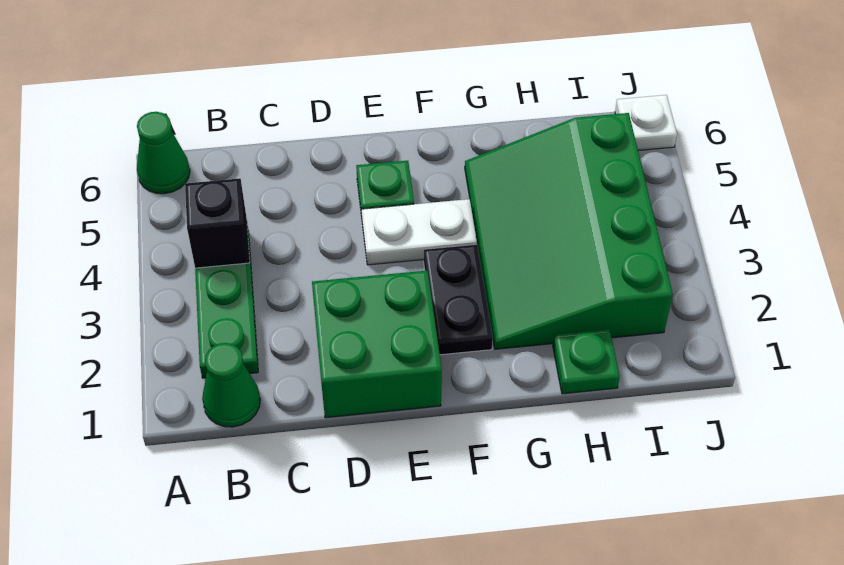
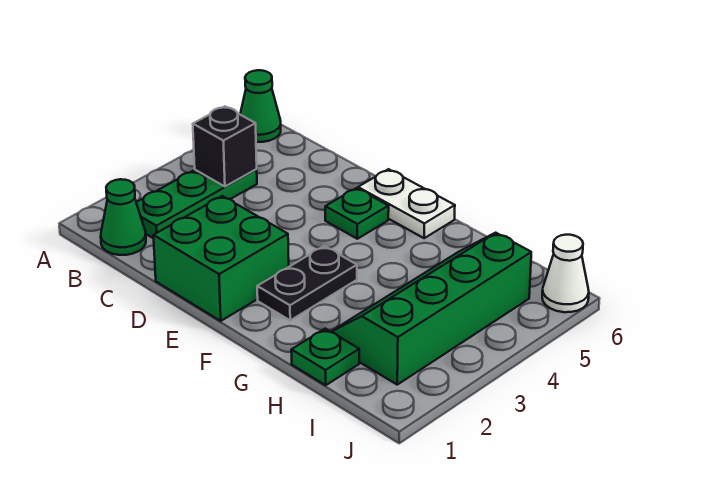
white plate E4:F4 level 1 -> white plate E6:F6 level 1
green slope G2:I5 level 1 top I -> green slope H2:I5 level 1 top I
white plate J6 level 1 -> white cone J6 level 1

